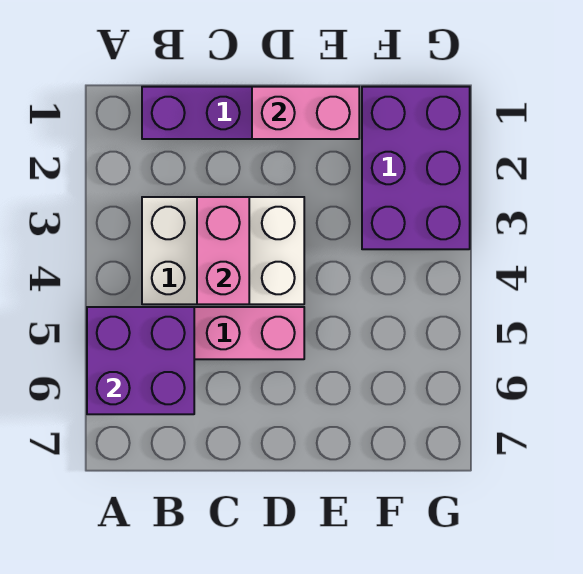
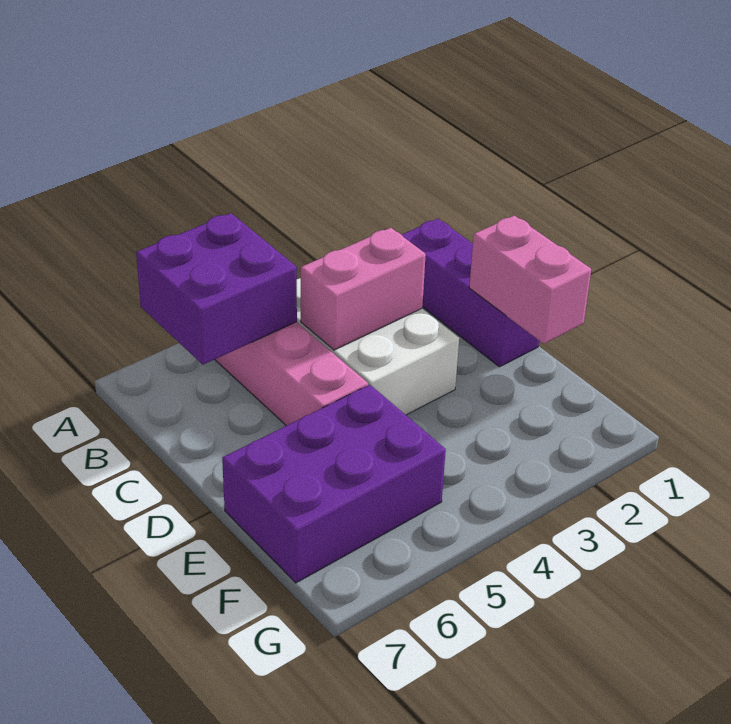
purple brick F1:G3 level 1 -> purple brick E5:F7 level 1

